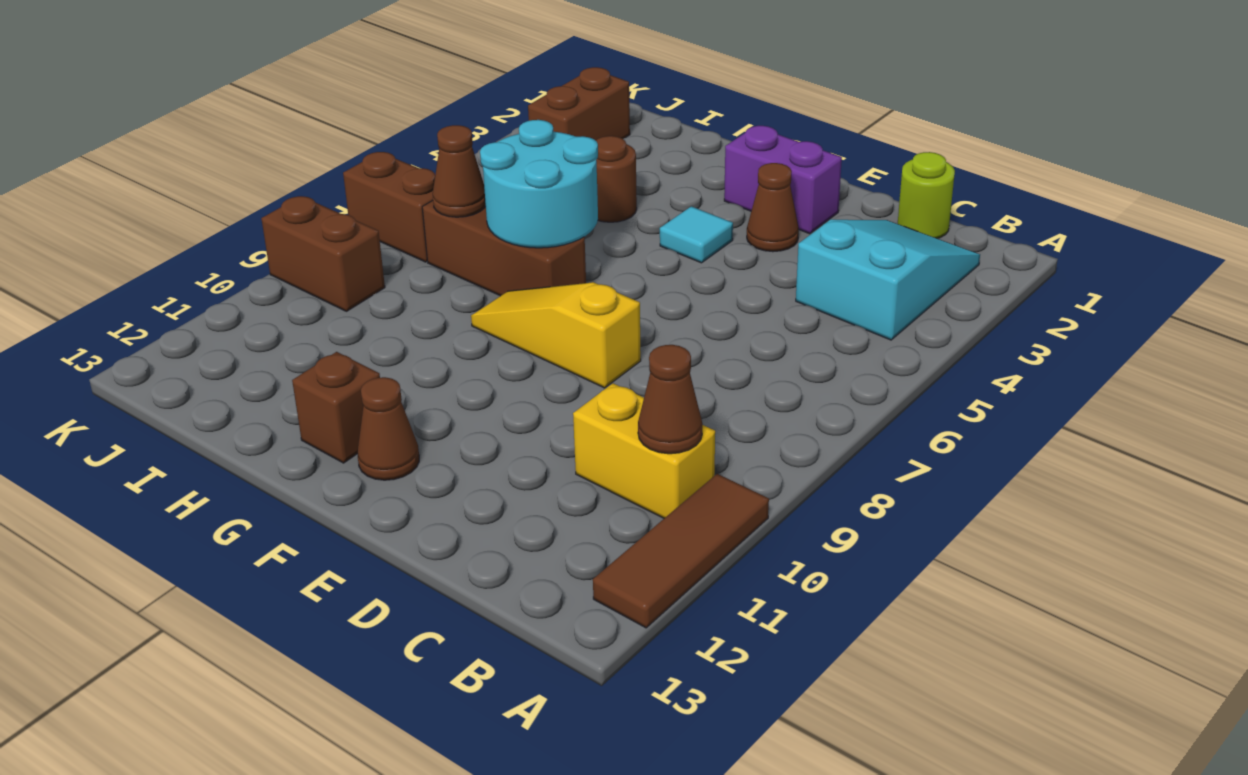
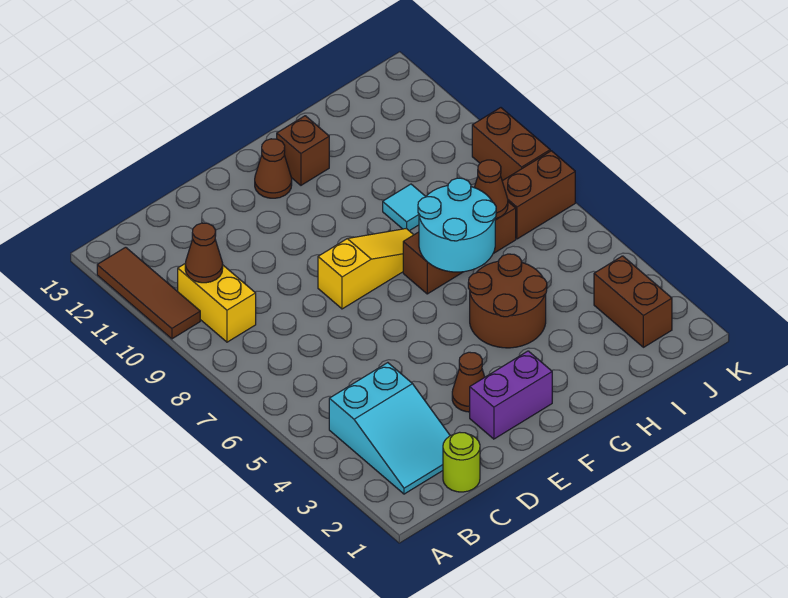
yellow brick B10:C10 level 1 -> yellow brick B9:B10 level 1
cyan tile F4 level 1 -> cyan tile H9 level 1
brown round brick H4 level 1 -> brown round brick G4:H5 level 1
brown brick J9:K9 level 1 -> brown brick K8:K9 level 1

